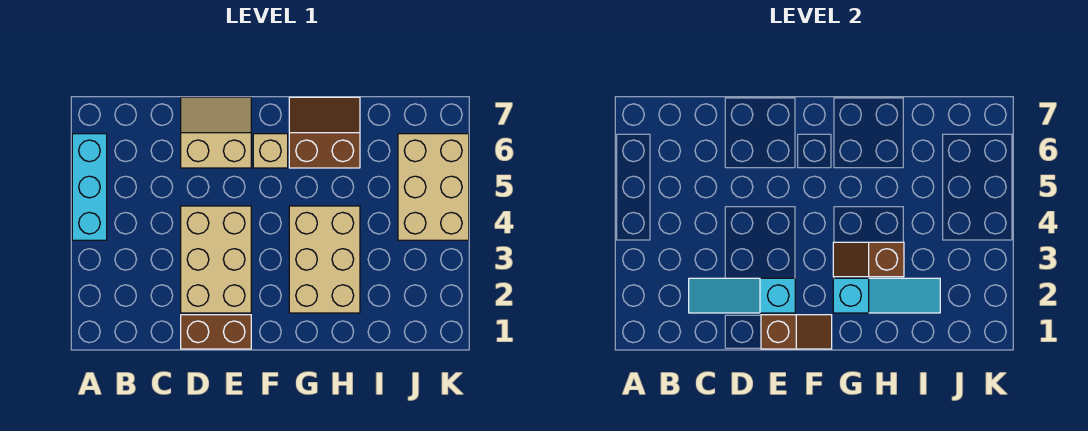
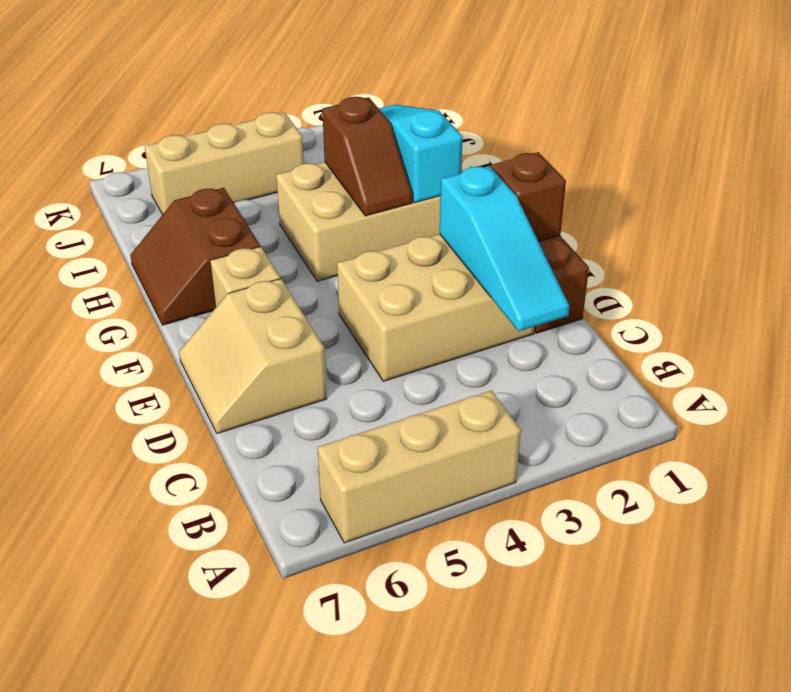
cyan brick A4:A6 level 1 -> tan brick A4:A6 level 1
tan brick J4:K6 level 1 -> tan brick J4:J6 level 1

